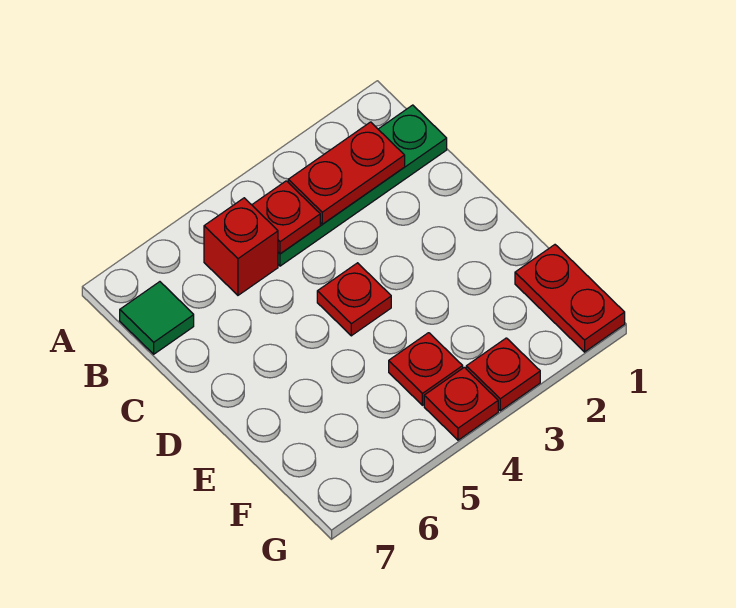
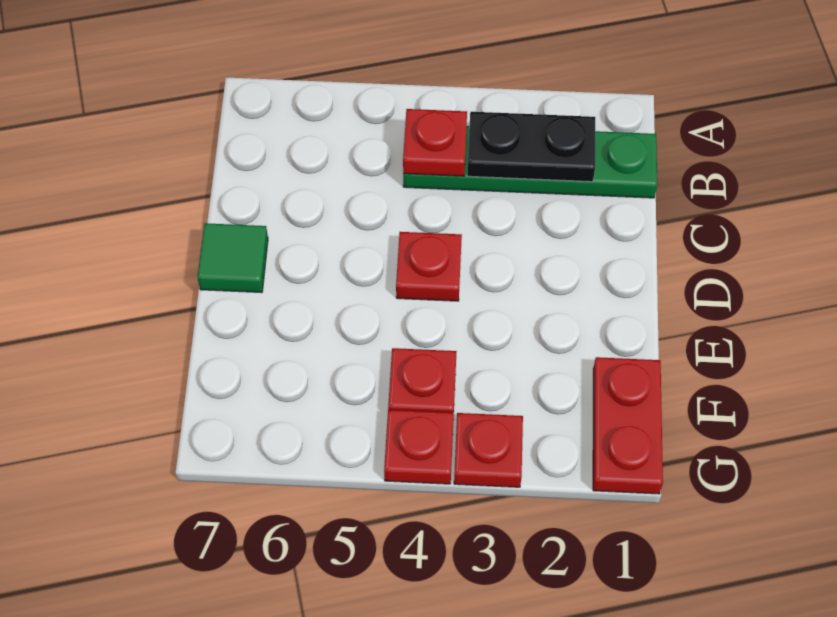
red plate B2:B3 level 2 -> black plate B2:B3 level 2
red brick B5 level 1 -> none
green tile B7 level 1 -> green tile D7 level 1

